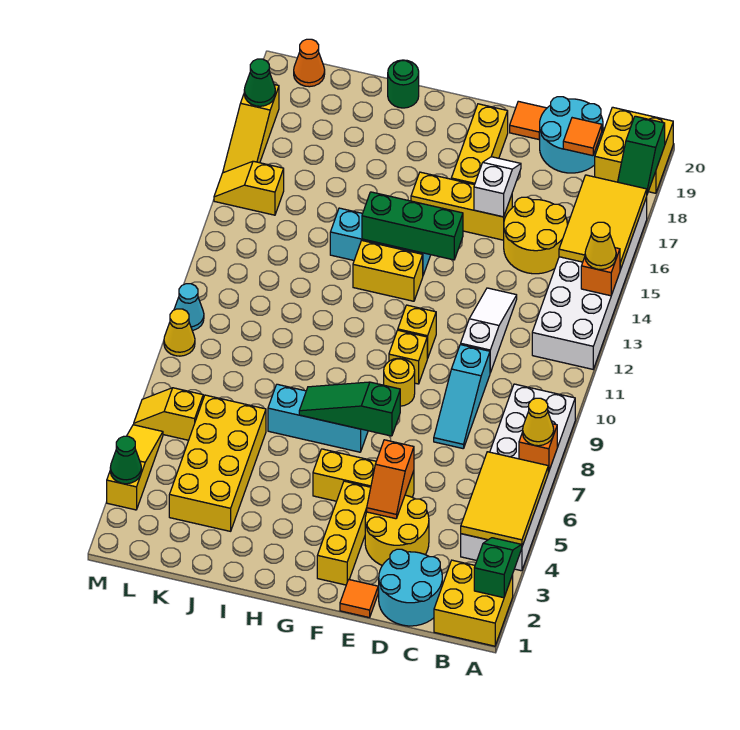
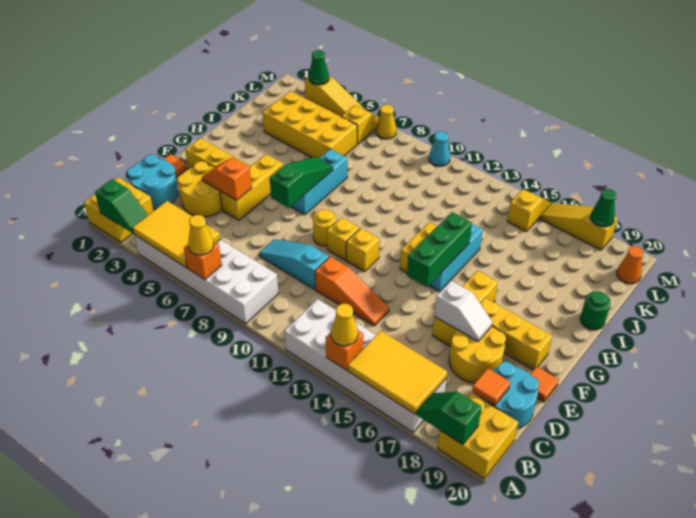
yellow round brick C15:D16 level 1 -> yellow round brick D17:E18 level 1
white slope D11:D13 level 1 top 11 -> orange slope D11:D13 level 1 top 11
yellow cone M9 level 1 -> yellow cone M7 level 1

